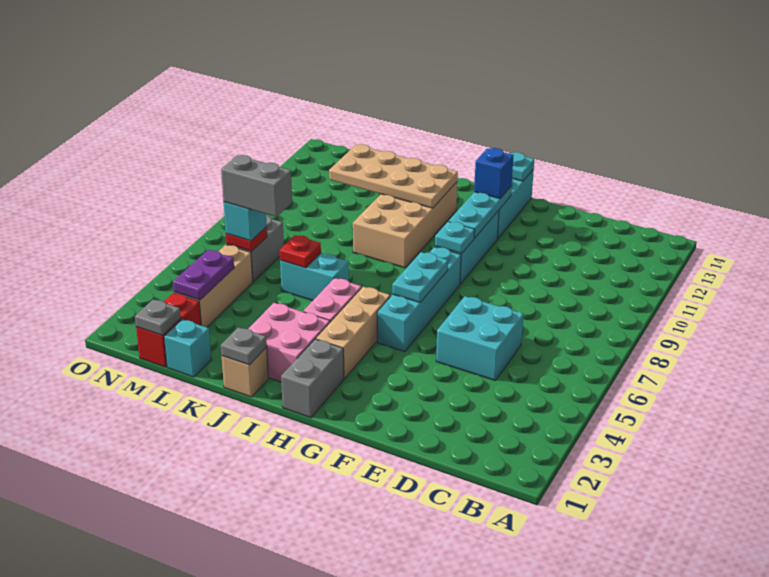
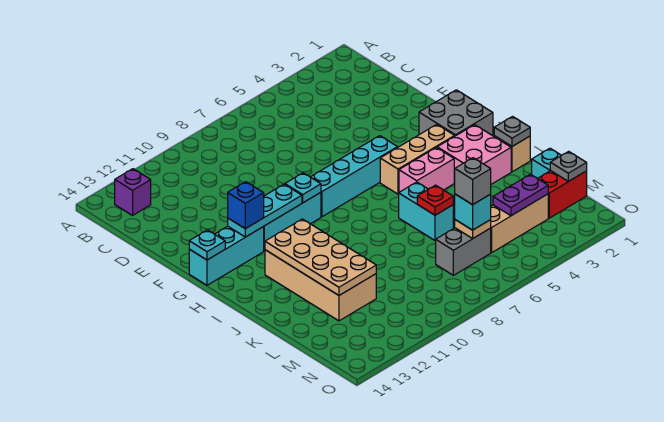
none -> purple brick B13 level 1
cyan brick D5:E6 level 1 -> none
cyan plate G6:G7 level 2 -> none
grey brick H1:H2 level 1 -> grey brick G1:H2 level 1
tan brick I9:J12 level 1 -> tan brick I11:L12 level 1
grey brick L6:M6 level 4 -> grey brick M6 level 4
red plate M6 level 2 -> tan plate M6 level 2

